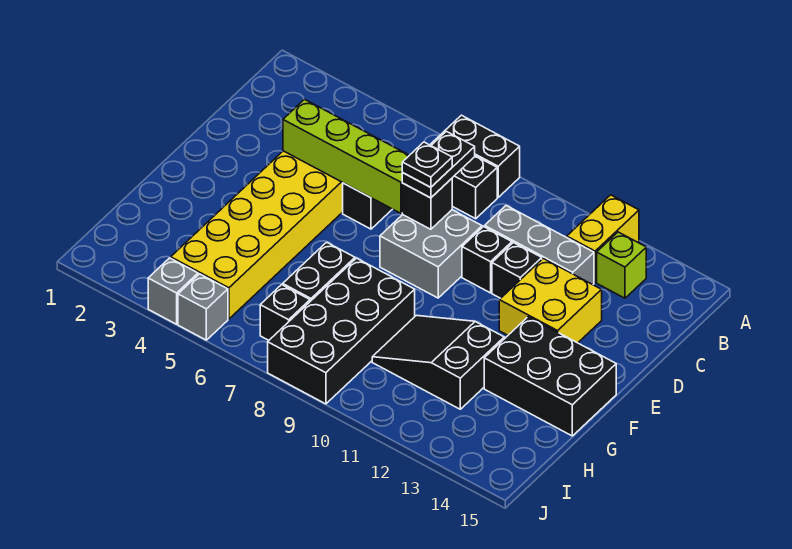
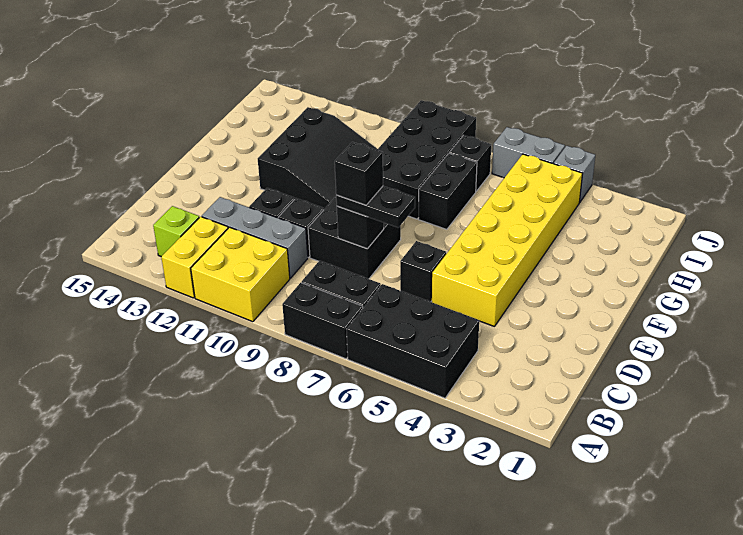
black plate C8:D8 level 3 -> black plate D7:D8 level 3
lime brick D4:D7 level 2 -> none
grey brick D8:E9 level 1 -> black brick D8:E9 level 1
black plate D8 level 4 -> black brick D8 level 4
yellow brick D12:E13 level 1 -> yellow brick A10:B11 level 1
black brick F13:G15 level 1 -> black brick A4:B6 level 1
black slope G10:H12 level 1 top 12 -> black slope F10:H12 level 1 top 12
grey brick J5 level 1 -> grey brick J5:J6 level 1

